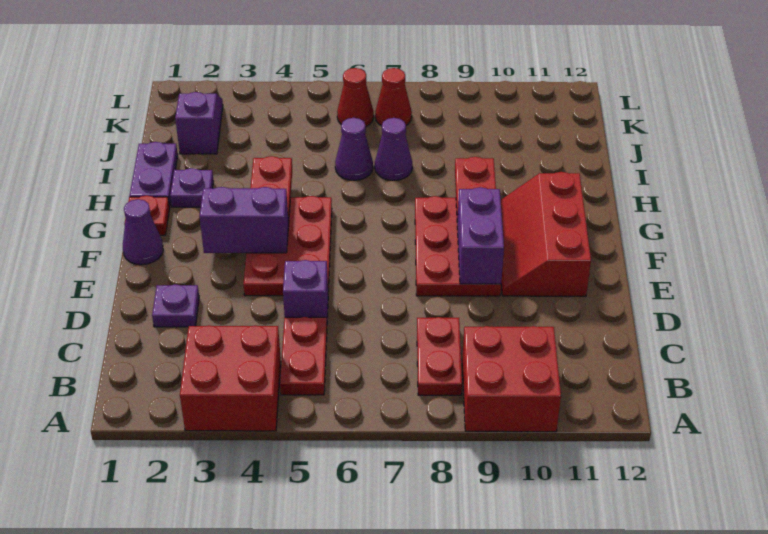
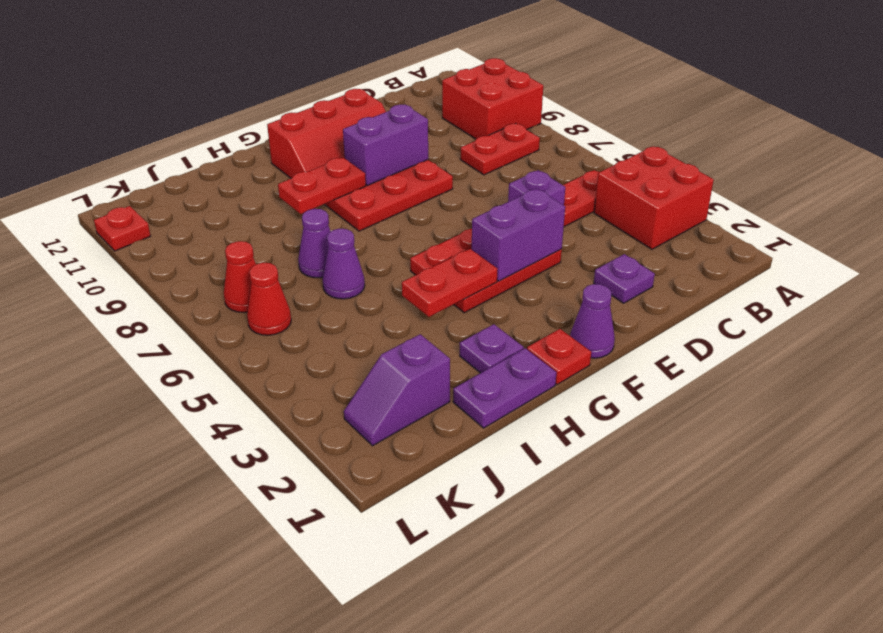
purple brick F3:F4 level 2 -> purple brick E4:F4 level 2
none -> red plate L11 level 1

